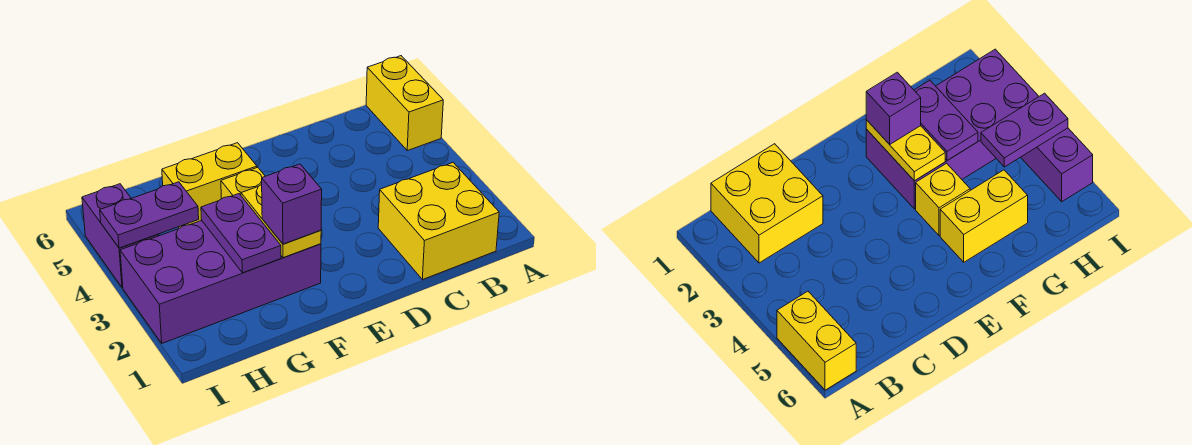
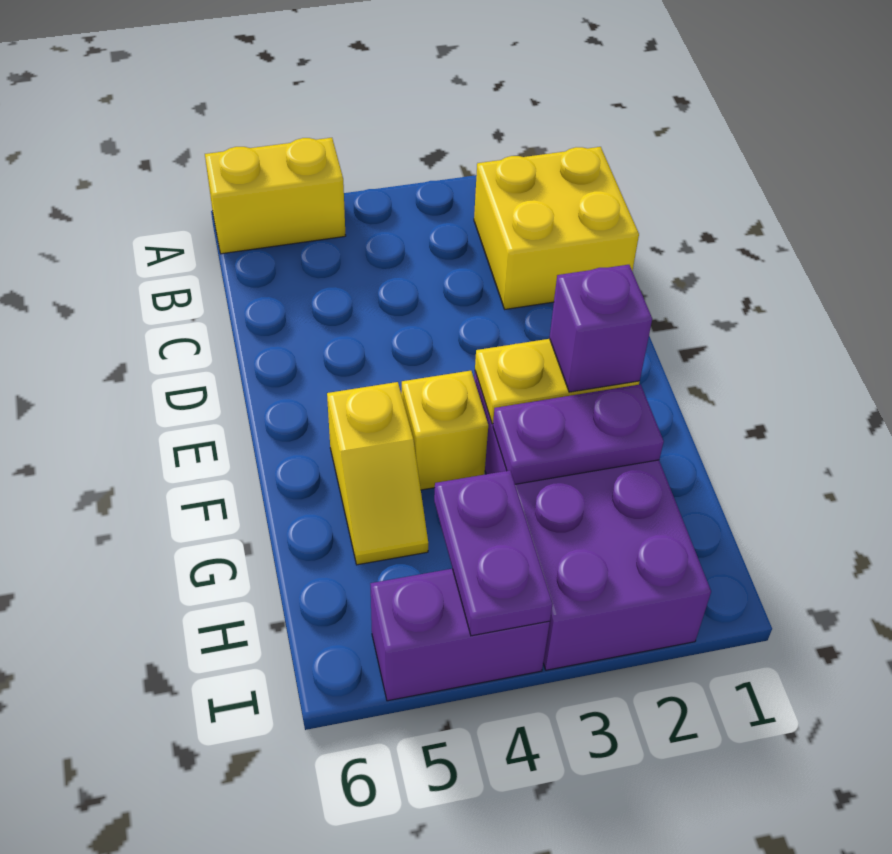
yellow brick F5:G5 level 1 -> yellow slope F5:G5 level 1 top F

